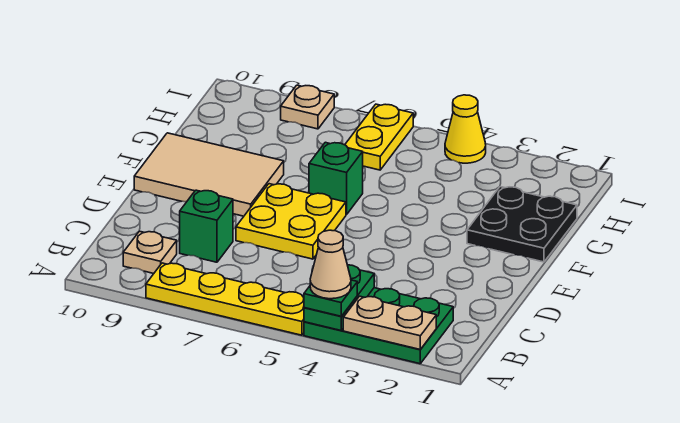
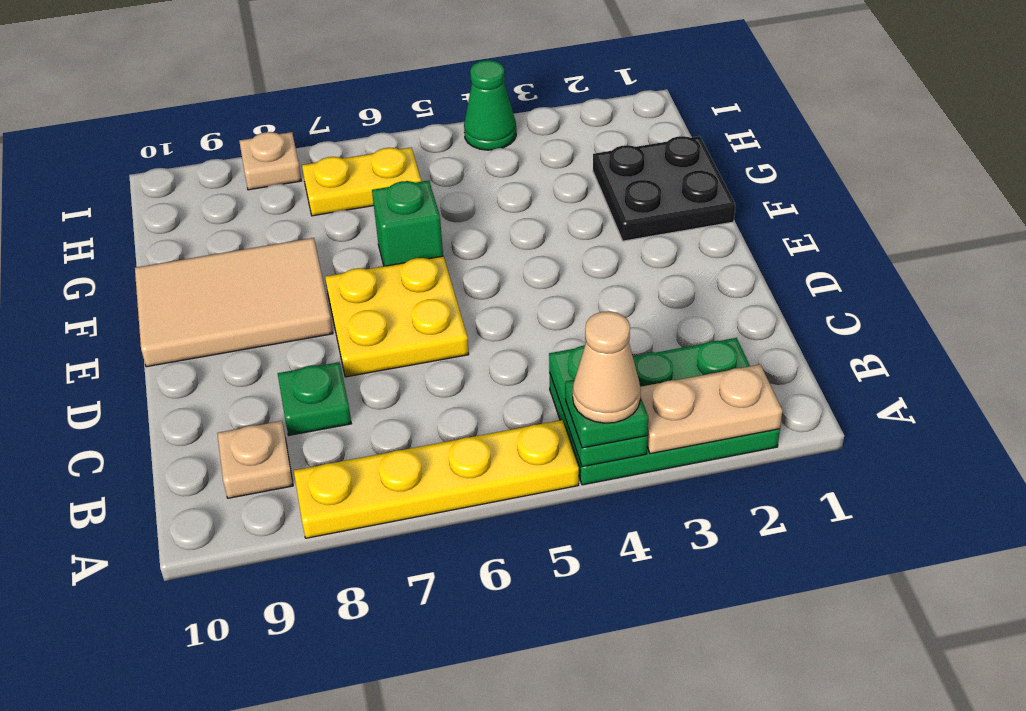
green brick C8 level 1 -> green plate C8 level 1
yellow plate H6:I6 level 1 -> yellow plate H6:H7 level 1
yellow cone I4 level 1 -> green cone I4 level 1

